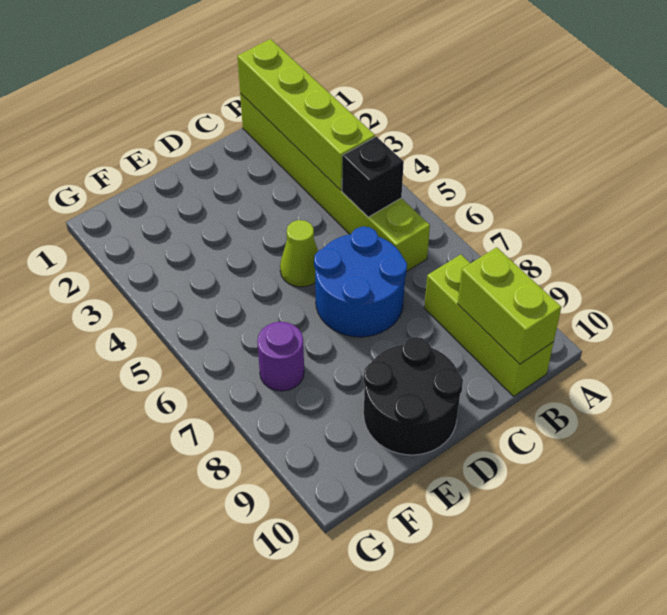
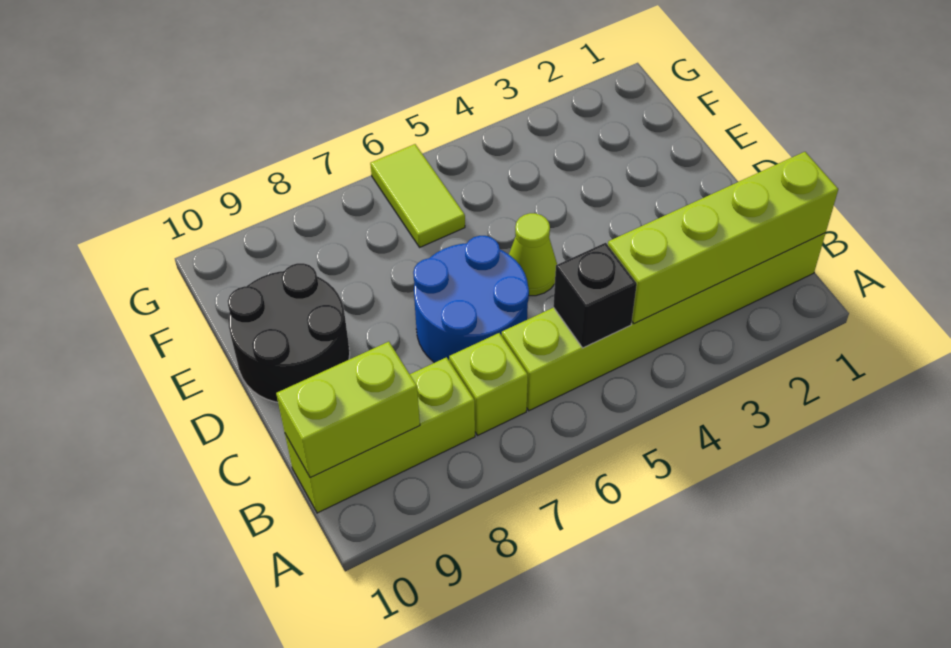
none -> lime brick B7 level 1
none -> lime tile F6:G6 level 1
purple round brick F7 level 1 -> none

